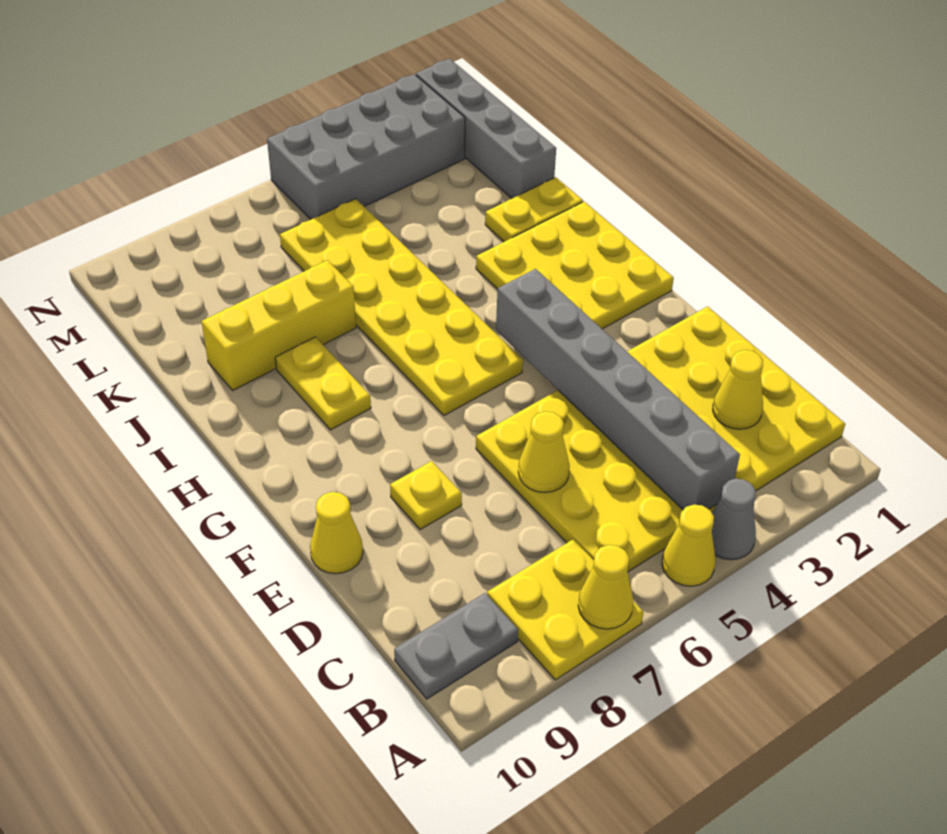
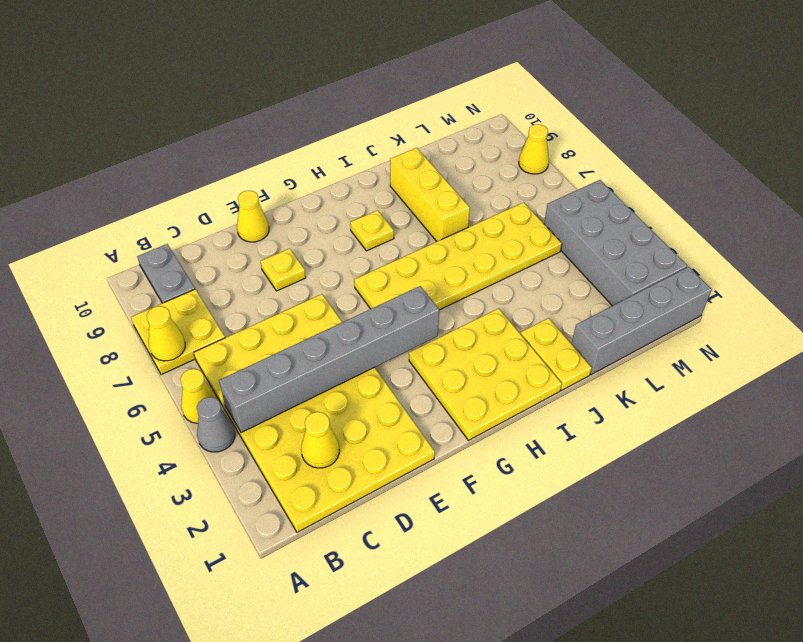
yellow cone D6 level 2 -> yellow cone N8 level 1
yellow plate H8:I8 level 1 -> yellow plate H8 level 1

